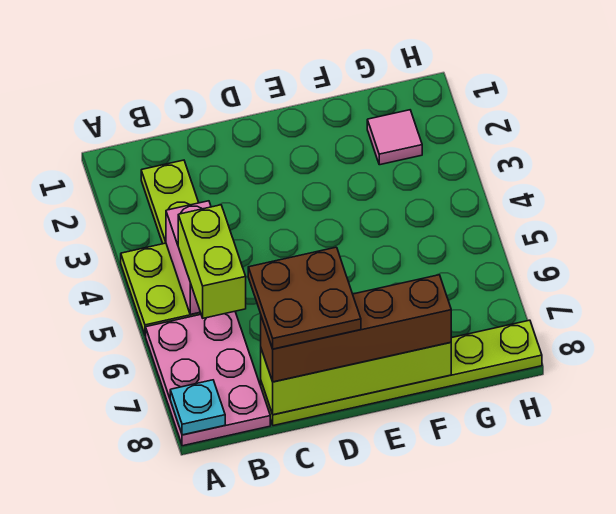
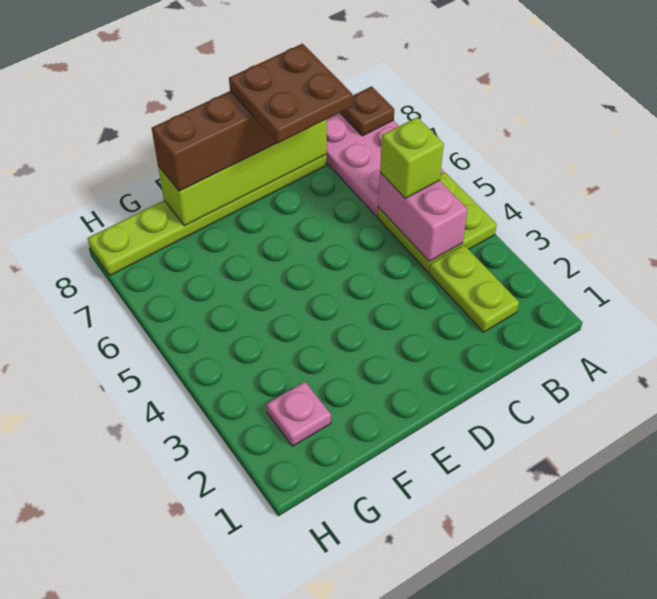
cyan plate A8 level 2 -> brown plate A8 level 2
lime brick B5:B6 level 3 -> lime brick B5 level 3
pink tile G2 level 1 -> pink plate G2 level 1

